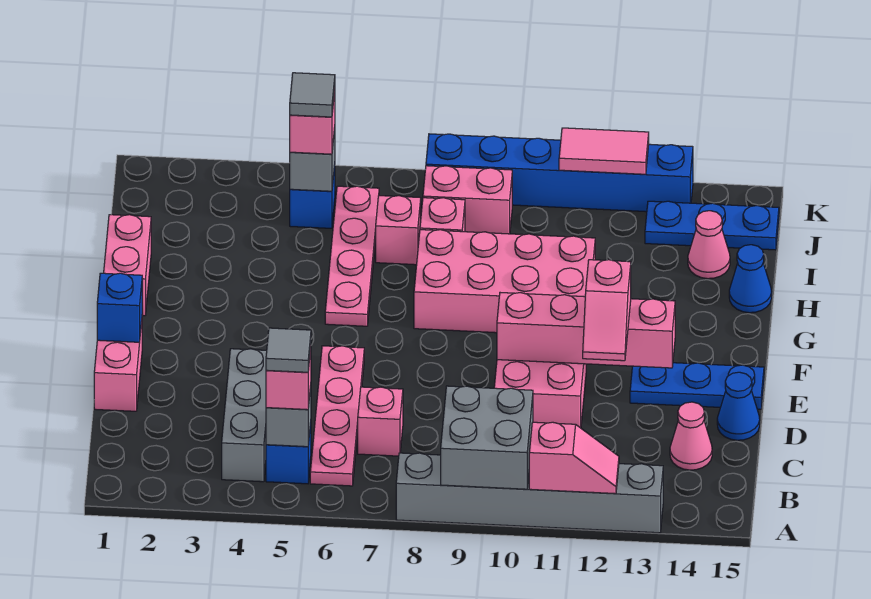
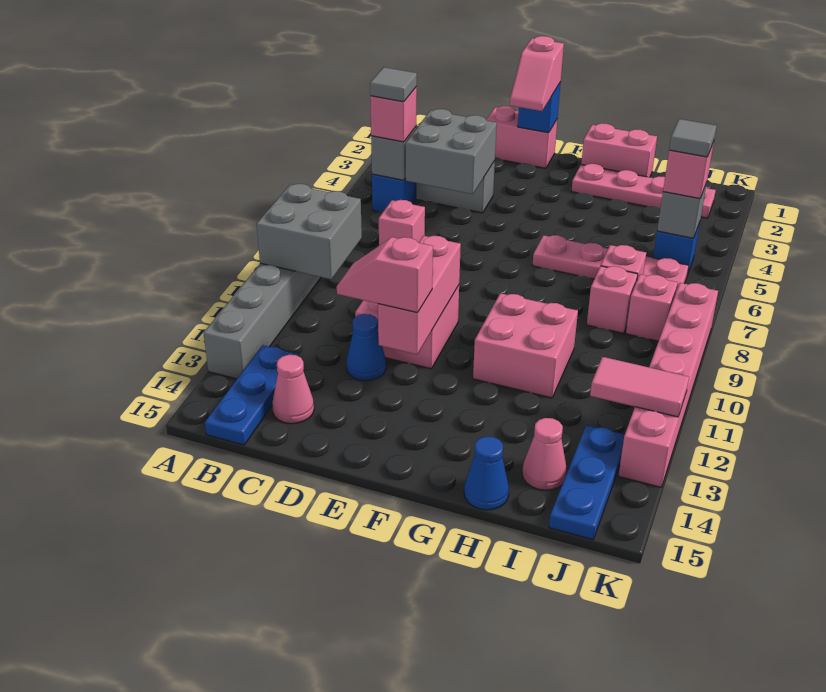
pink slope A11:A12 level 2 top 11 -> pink slope E1:E2 level 3 top 1
pink plate B6:E6 level 1 -> pink plate G2:J2 level 1
none -> grey brick C4:D5 level 2
blue cone D15 level 1 -> blue cone D12 level 1
pink brick E10:E13 level 2 -> pink brick E10:E12 level 2
blue plate E13:E15 level 1 -> blue plate B13:B15 level 1
pink brick G8:H11 level 1 -> pink brick G10:H11 level 1
pink brick J8:J9 level 1 -> pink brick J8 level 1
blue brick K8:K13 level 1 -> pink brick K8:K13 level 1
pink tile K11:K12 level 2 -> pink tile J12:K12 level 2

